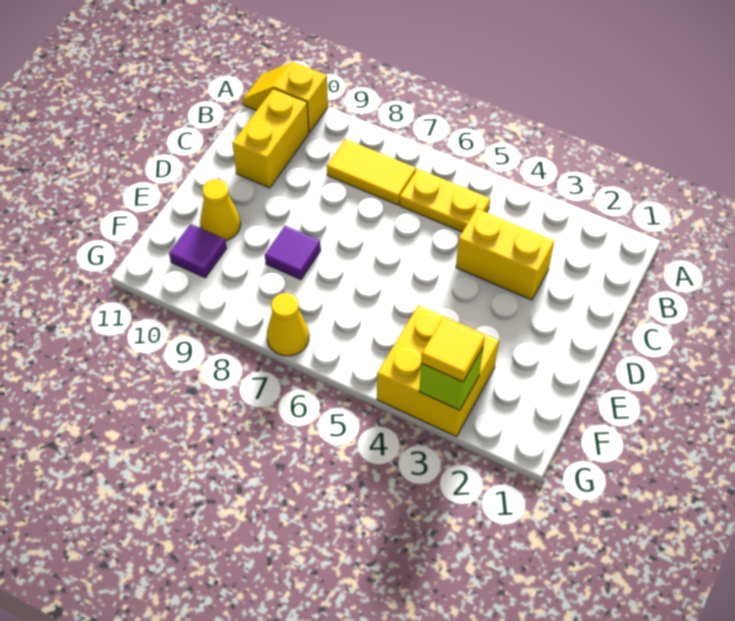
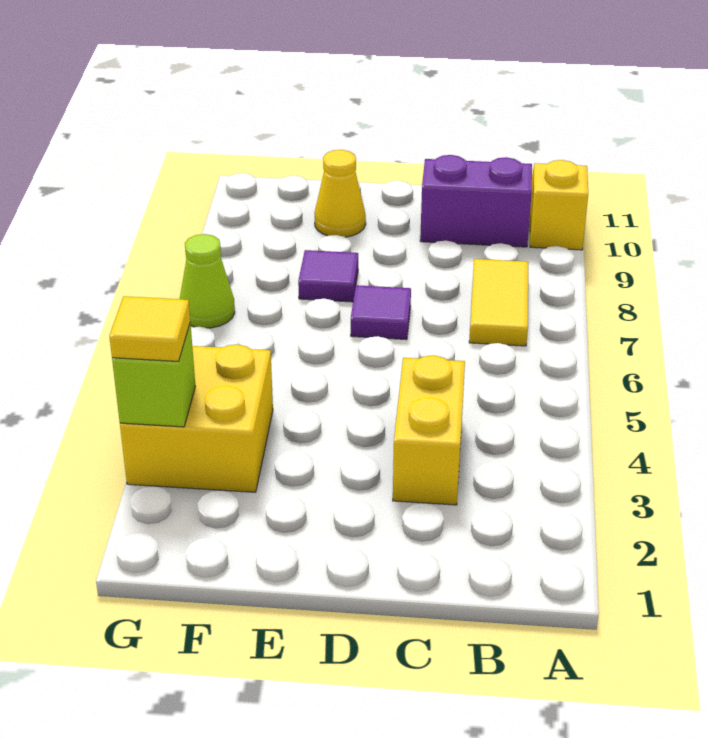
yellow plate B5:B6 level 1 -> none
yellow brick B10:C10 level 1 -> purple brick B10:C10 level 1
purple tile F10 level 1 -> purple tile D7 level 1
yellow cone G7 level 1 -> lime cone G7 level 1

